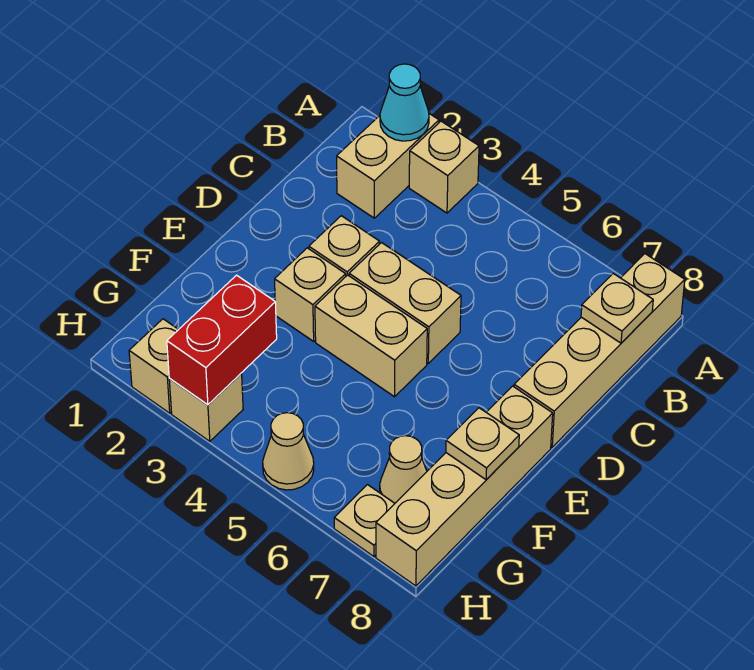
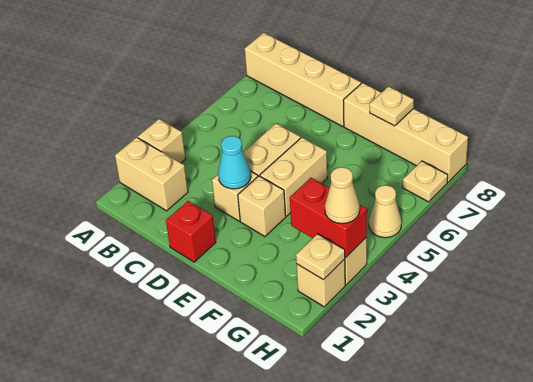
cyan cone A2 level 2 -> cyan cone D3 level 2
tan plate B8 level 2 -> tan plate H2 level 2
none -> red brick D1 level 1
tan cone G7 level 1 -> tan cone H3 level 3

